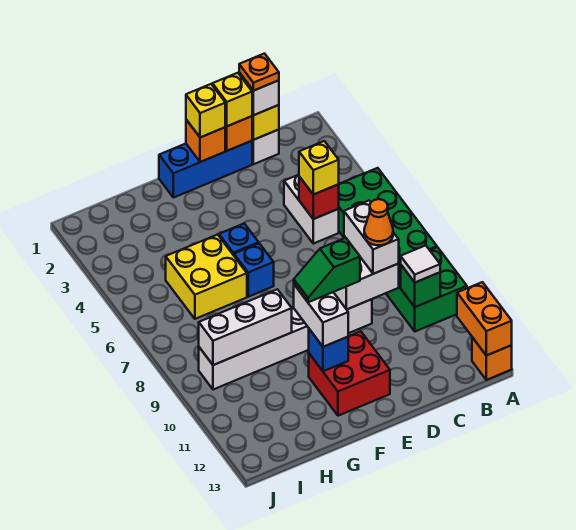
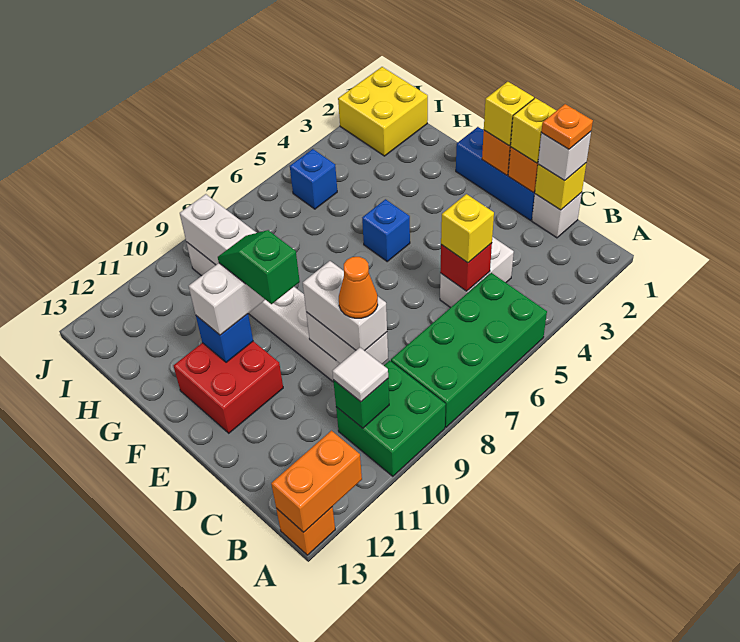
white brick C8:C9 level 3 -> white brick C9:D9 level 3
blue brick F6 level 1 -> blue brick I5 level 1
yellow brick G5:H6 level 1 -> yellow brick I1:J2 level 1

